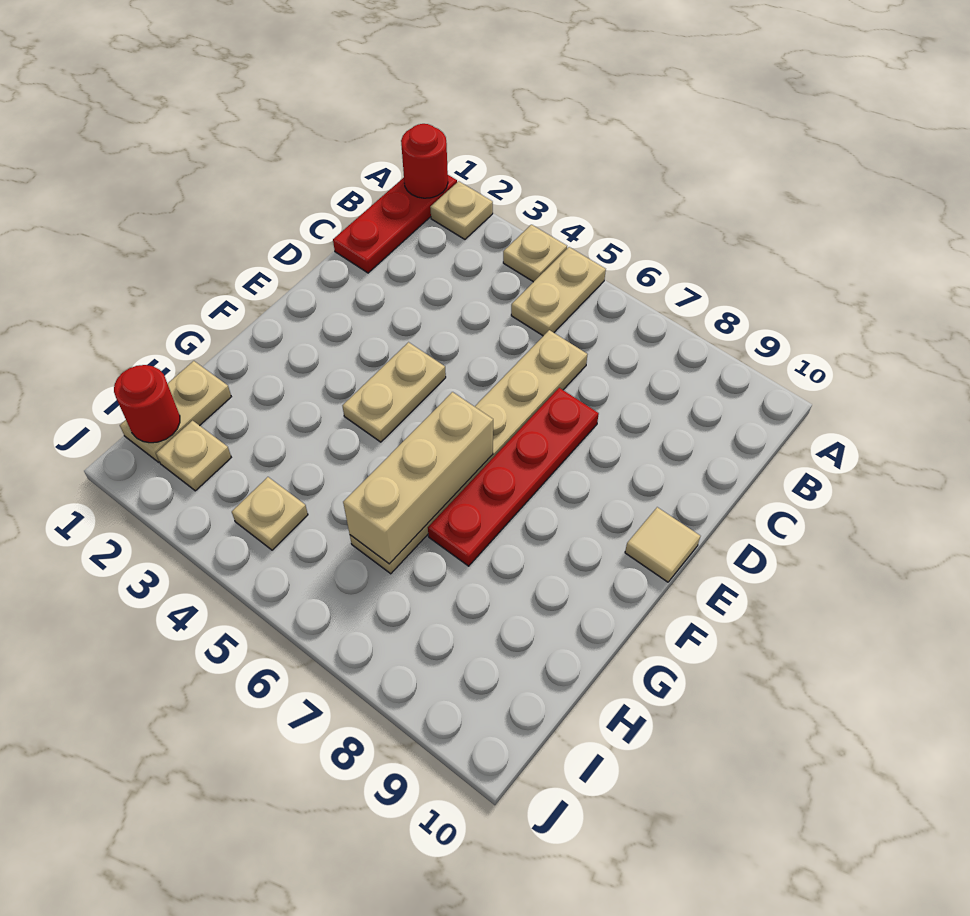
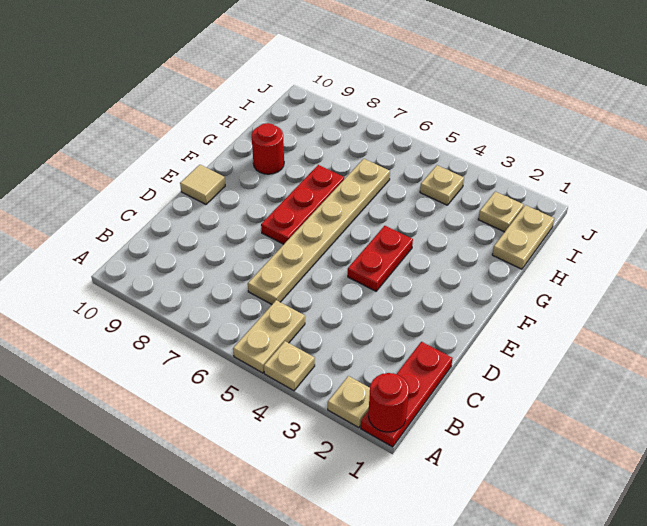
red plate D7:G7 level 1 -> red plate E7:G7 level 1
tan plate E4:F4 level 1 -> red plate E4:F4 level 1
tan brick F6:H6 level 2 -> none
red round brick I1 level 2 -> red round brick G9 level 1

